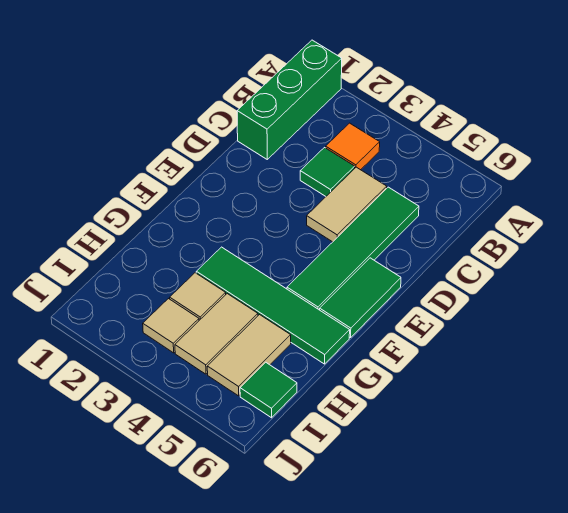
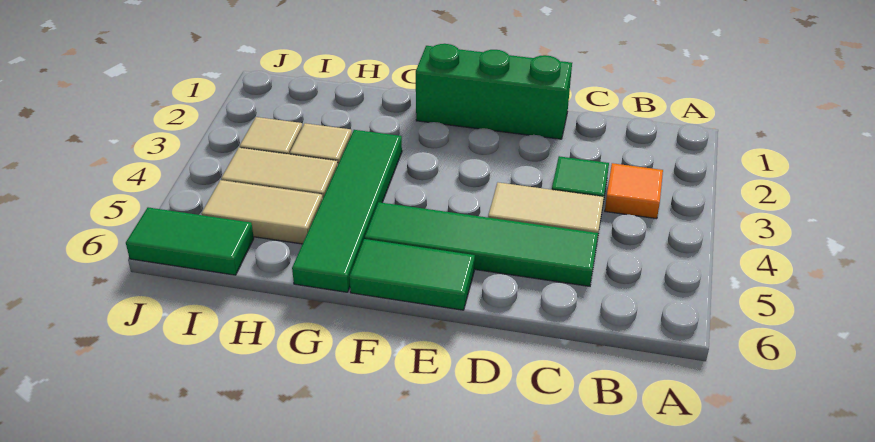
green brick A1:C1 level 1 -> green brick D1:F1 level 1
green tile I6 level 1 -> green tile I6:J6 level 1

